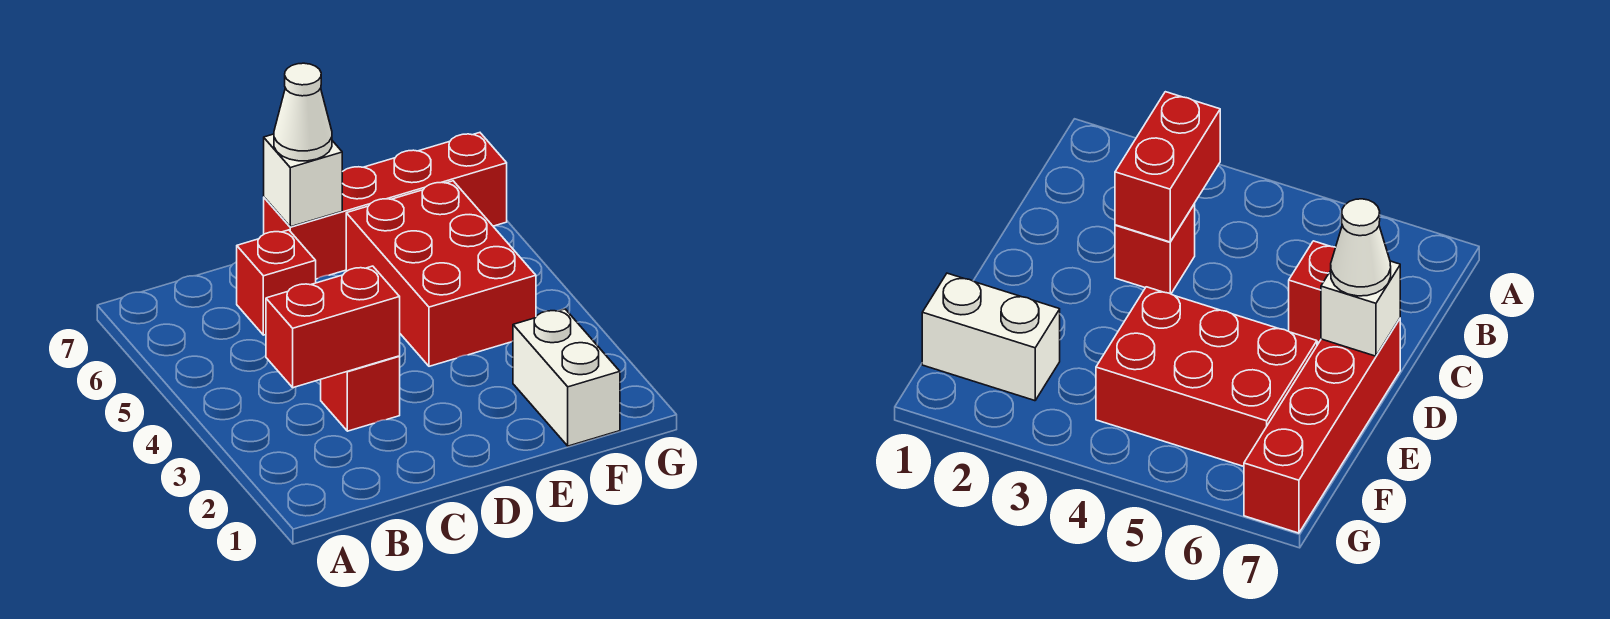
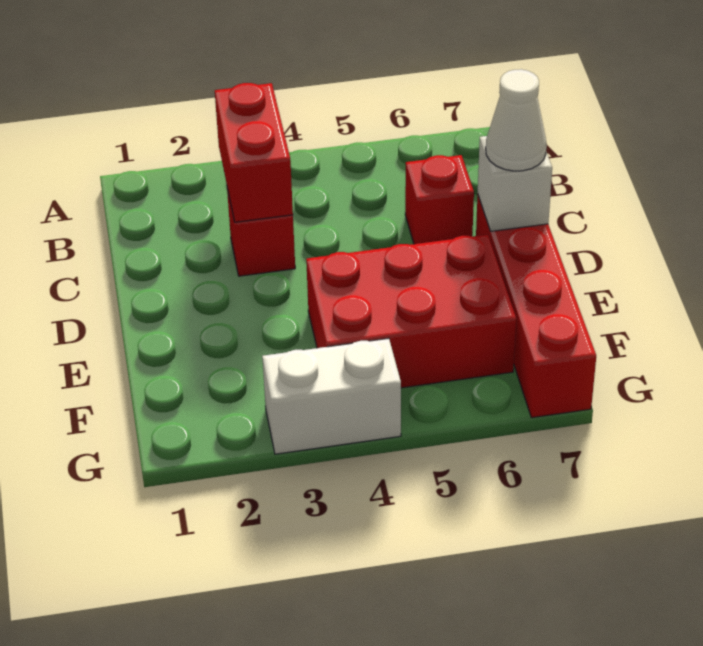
white brick F1:F2 level 1 -> white brick G3:G4 level 1

